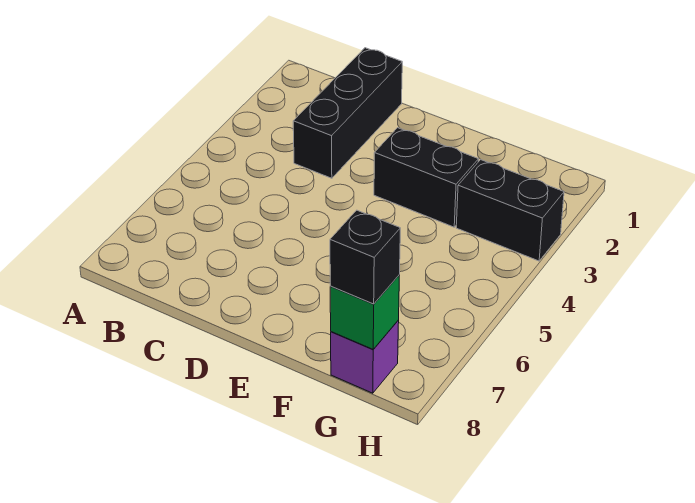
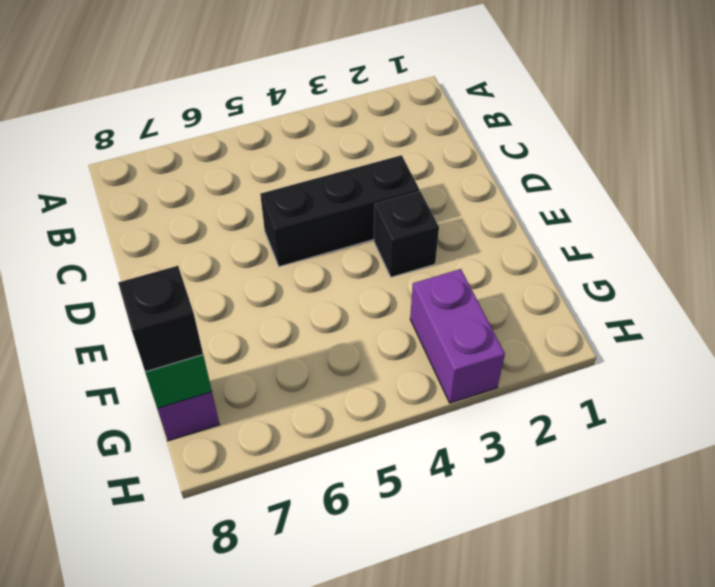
black brick C1:C3 level 1 -> black brick D3:D5 level 1
black brick E3:F3 level 1 -> black brick E3 level 1
black brick G3:H3 level 1 -> purple brick G3:H3 level 1

